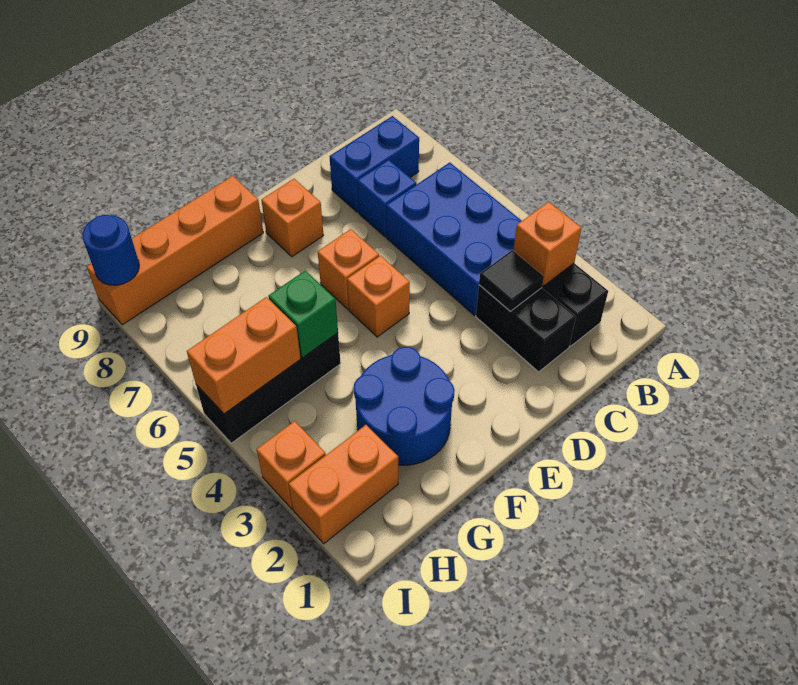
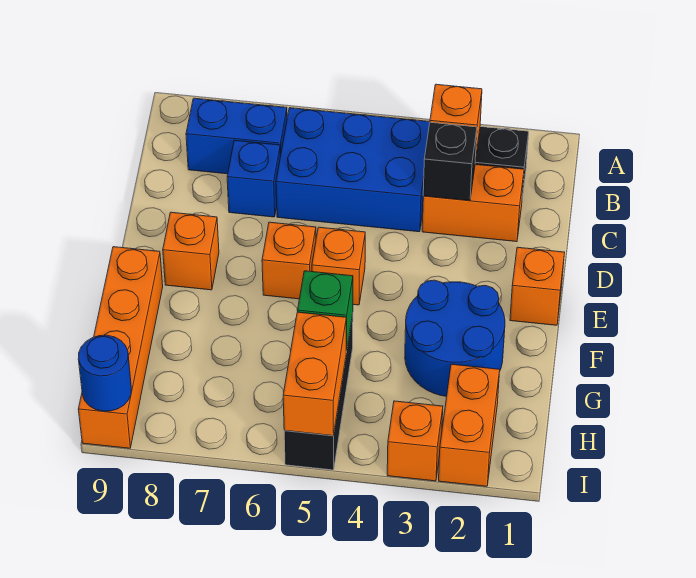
blue brick B8:C8 level 1 -> blue brick B7:B8 level 1
black brick C2:C3 level 1 -> orange brick C2:C3 level 1
black tile C3 level 2 -> black brick C3 level 2
none -> orange brick E1 level 1

